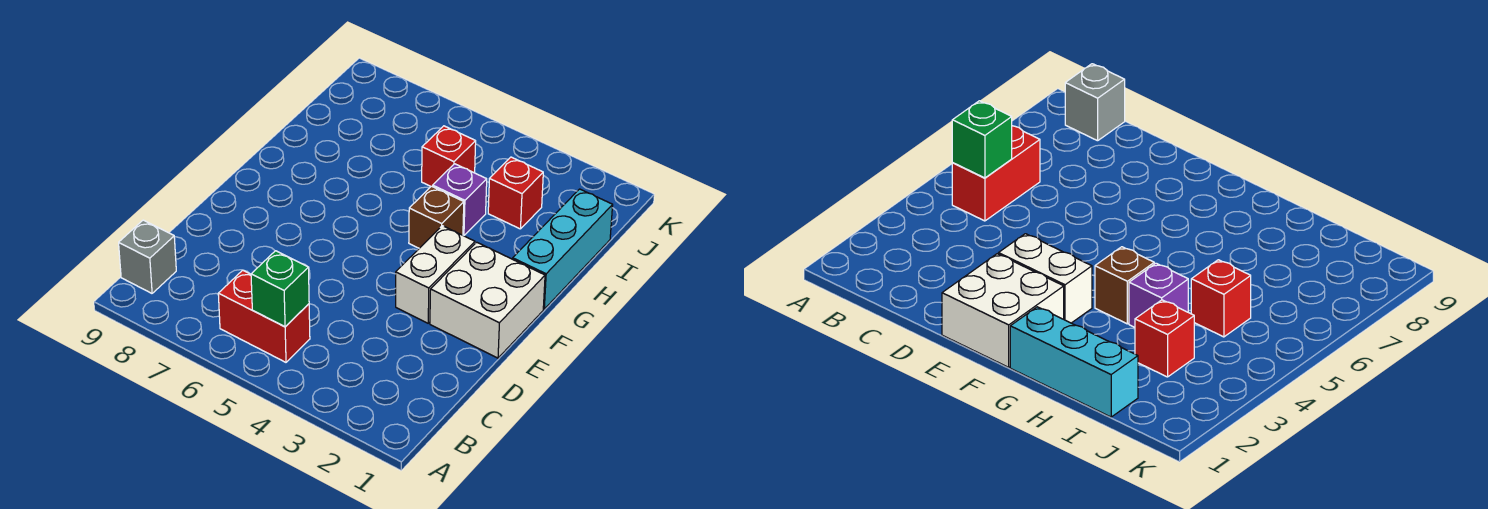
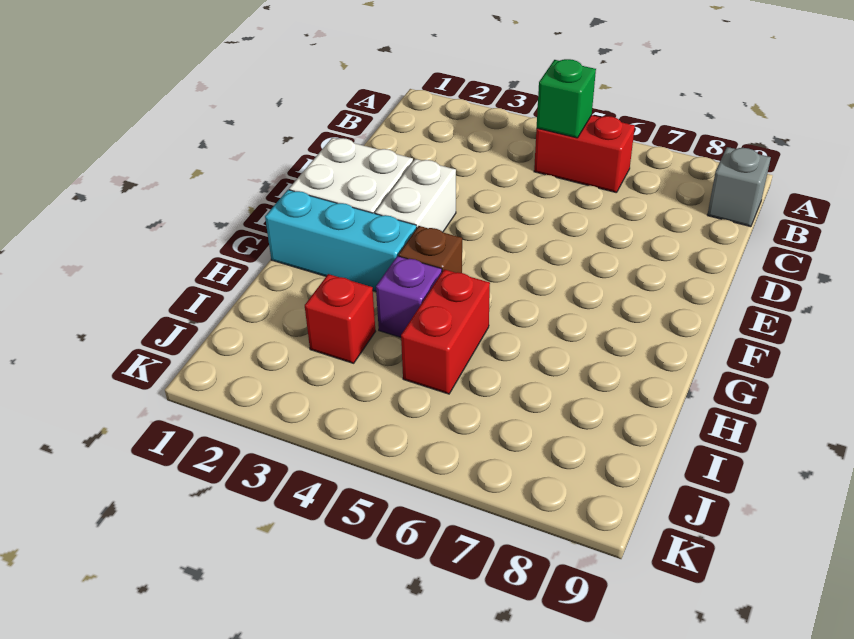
cyan brick G1:I1 level 1 -> cyan brick G1:G3 level 1
red brick I5 level 1 -> red brick H5:I5 level 1

